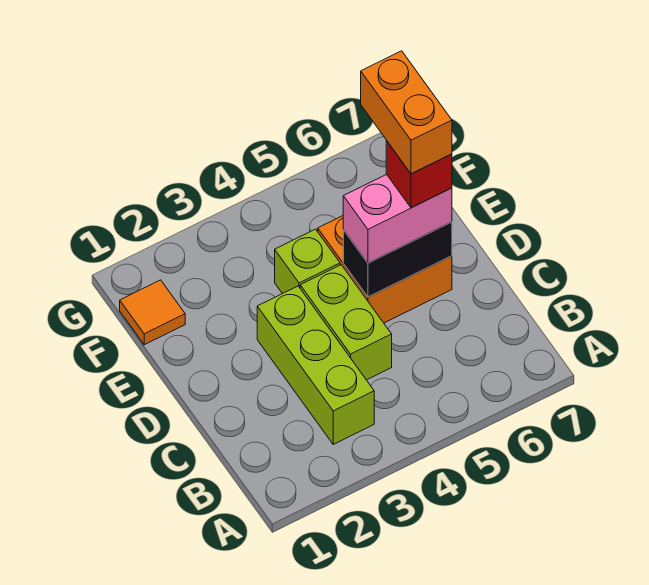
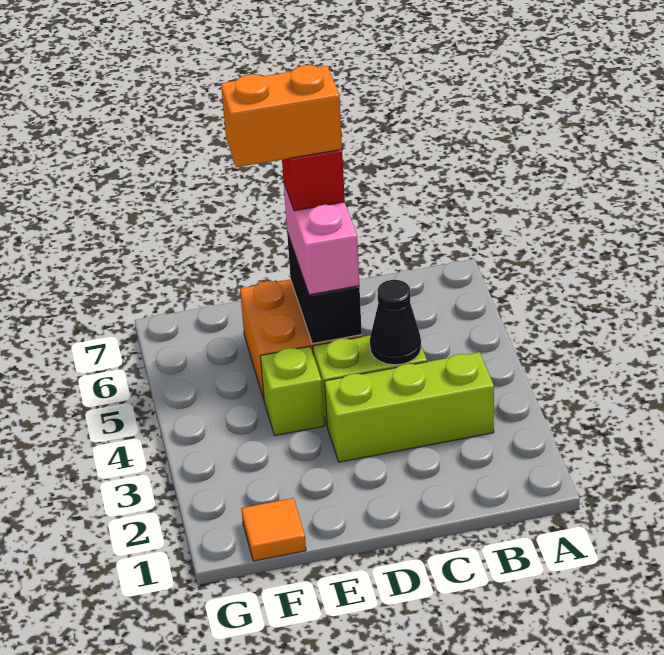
none -> black cone C4 level 2

